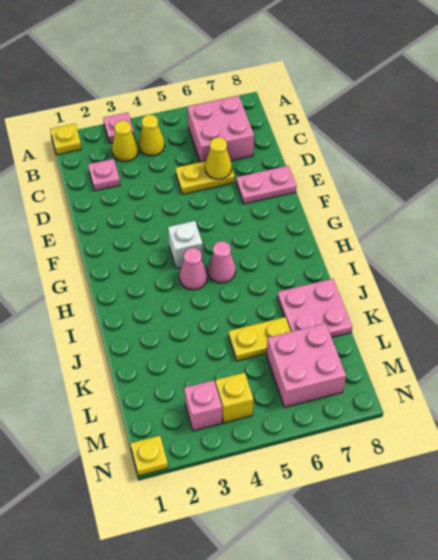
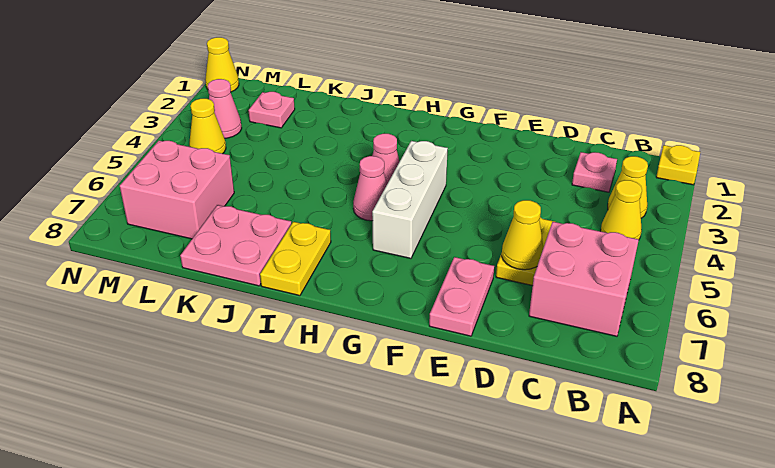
pink plate A3 level 1 -> pink plate L2 level 1
white brick G4 level 1 -> white brick G4:G6 level 1
yellow plate K5:K6 level 1 -> yellow plate I7:I8 level 1
pink brick M3 level 1 -> pink cone M3 level 1
yellow brick M4 level 1 -> yellow cone M4 level 1
yellow plate N1 level 1 -> yellow cone N1 level 1

